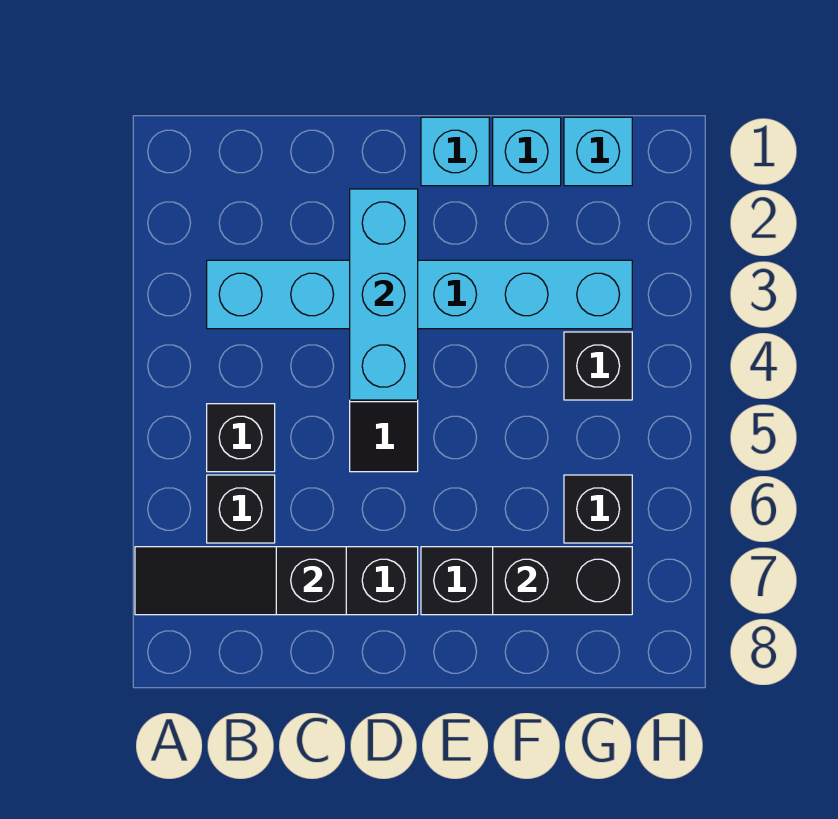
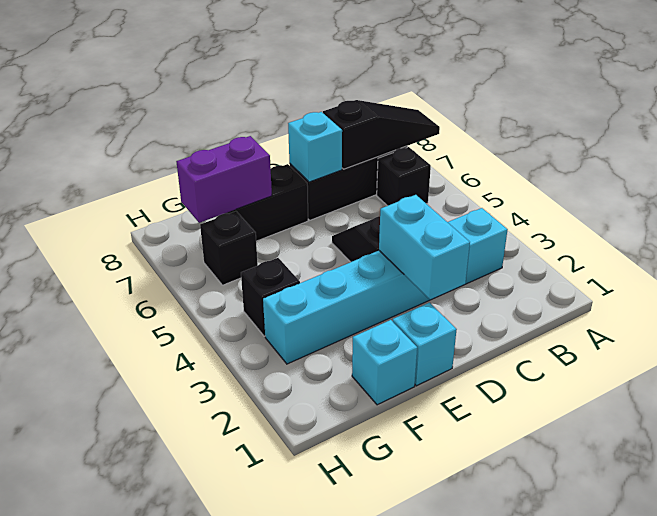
black brick B5 level 1 -> none
cyan brick D2:D4 level 2 -> cyan brick D2:D3 level 2
black brick F7:G7 level 2 -> purple brick F7:G7 level 2
cyan brick G1 level 1 -> cyan brick D7 level 2

